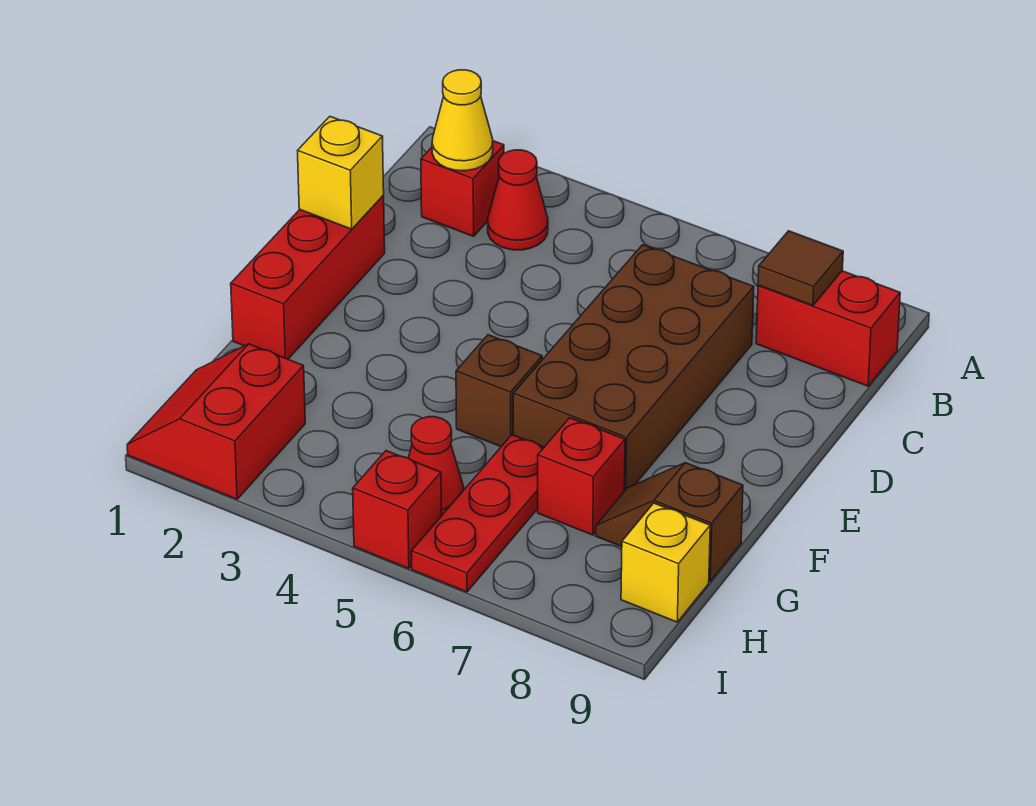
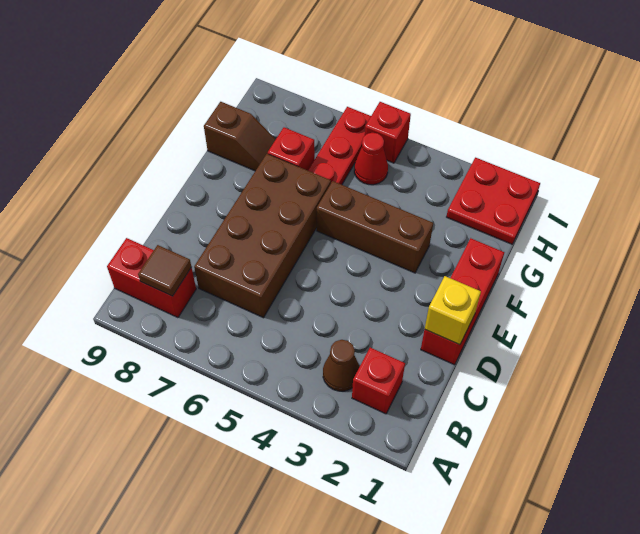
yellow cone B2 level 2 -> none
red cone B3 level 1 -> brown cone B3 level 1
brown brick F5 level 1 -> brown brick F3:F5 level 1
red slope H1:I2 level 1 top 2 -> red plate H1:I2 level 1
yellow brick H9 level 1 -> none

